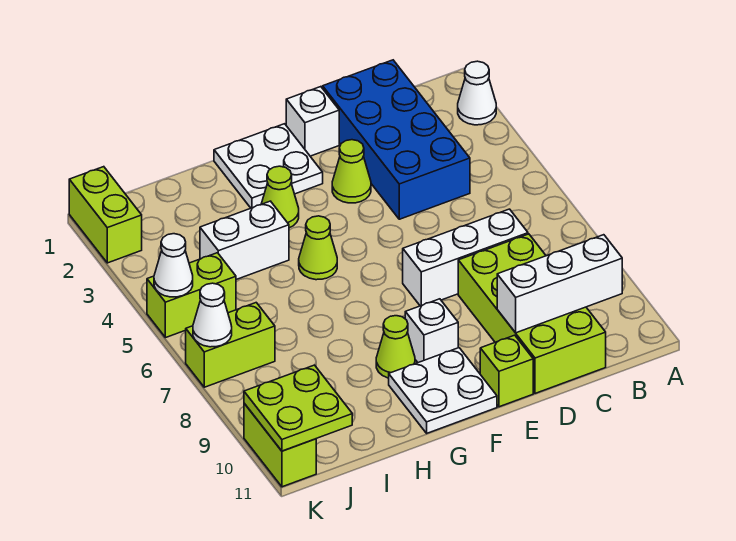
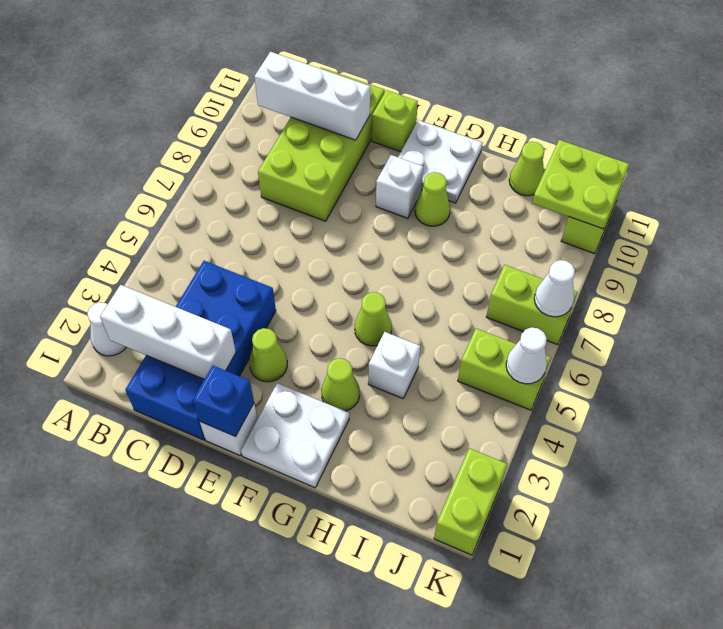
white brick C7:E7 level 1 -> white brick B2:D2 level 2
none -> blue brick E1 level 2
white brick H4:I4 level 1 -> white brick H4 level 1
none -> lime cone I11 level 1

